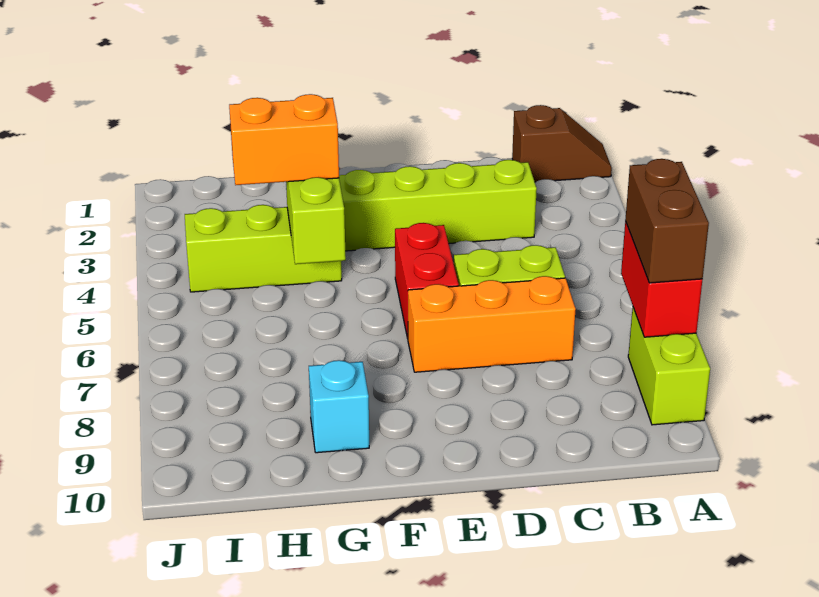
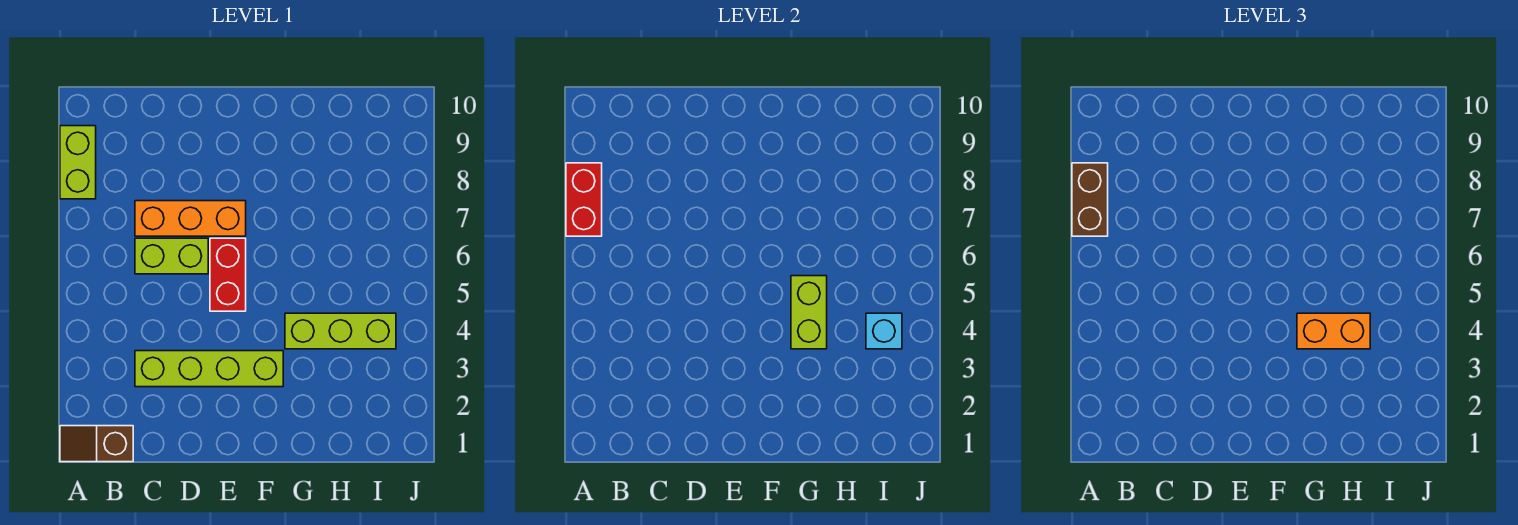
cyan brick G9 level 1 -> cyan brick I4 level 2

